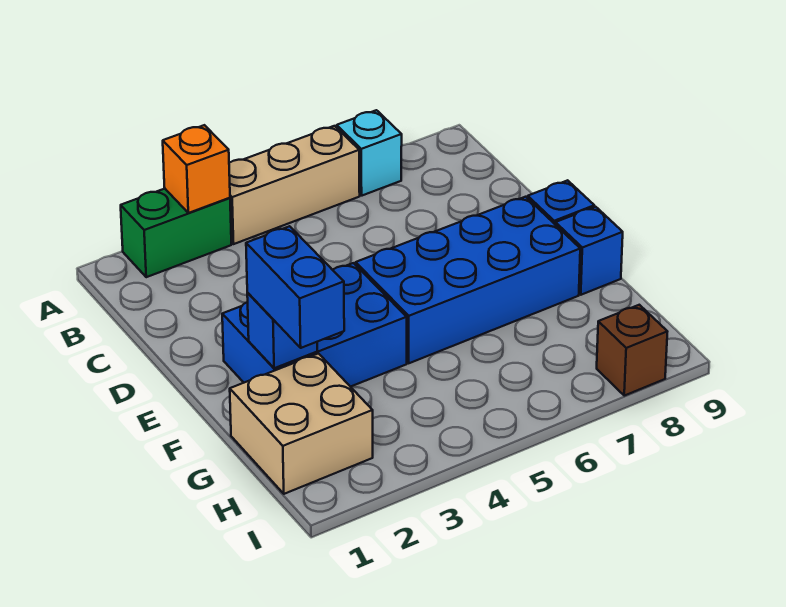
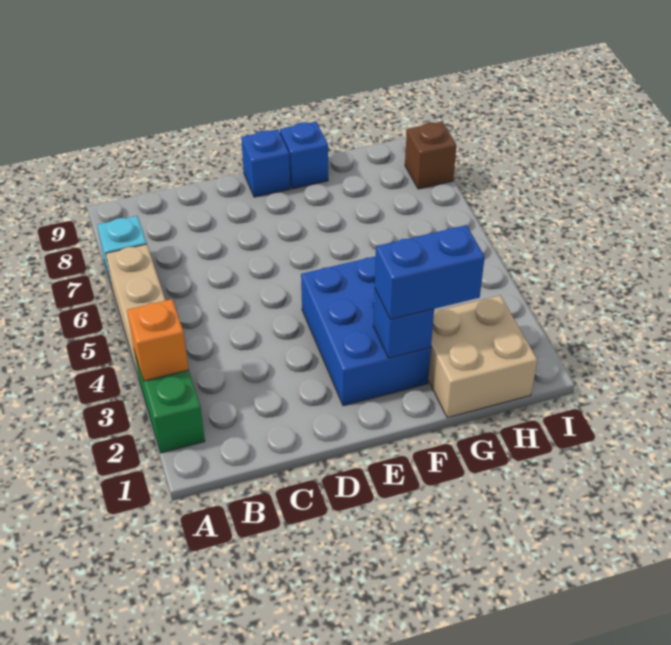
blue brick E5:F8 level 1 -> none

